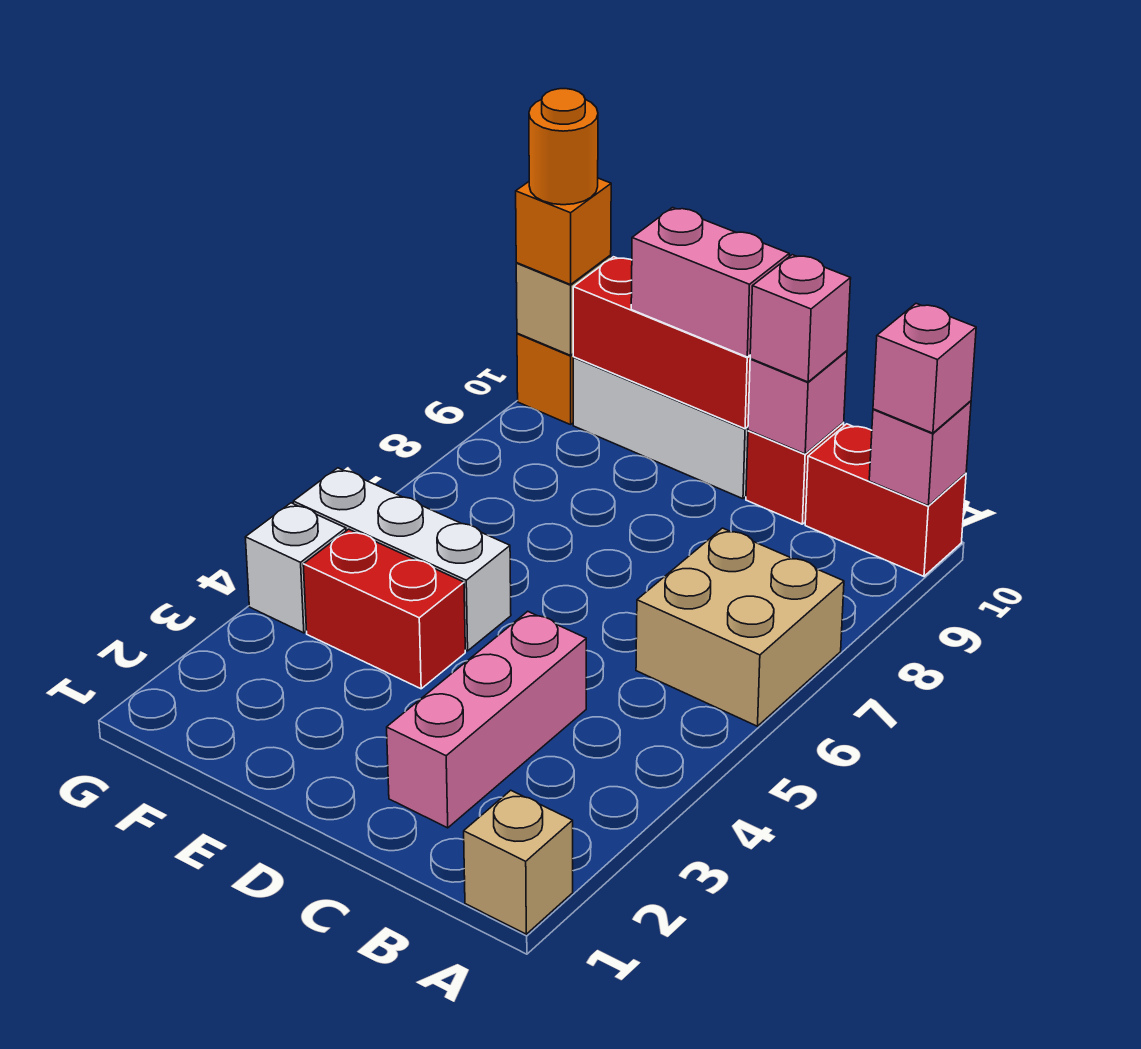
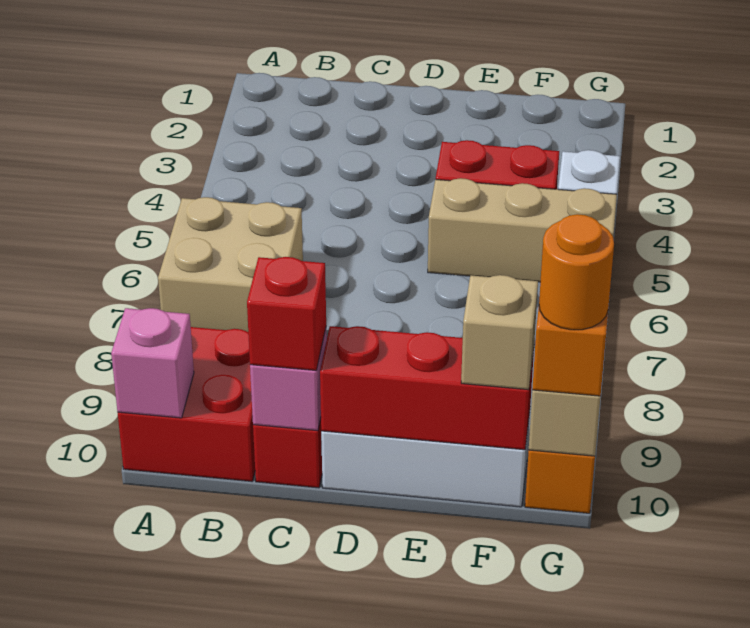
tan brick A1 level 1 -> tan brick F10 level 3
red brick A10:B10 level 1 -> red brick A9:B10 level 1
pink brick A10 level 3 -> none
pink brick C2:C4 level 1 -> none
pink brick C10 level 3 -> red brick C10 level 3
pink brick D10:E10 level 3 -> none
white brick E5:G5 level 1 -> tan brick E5:G5 level 1

